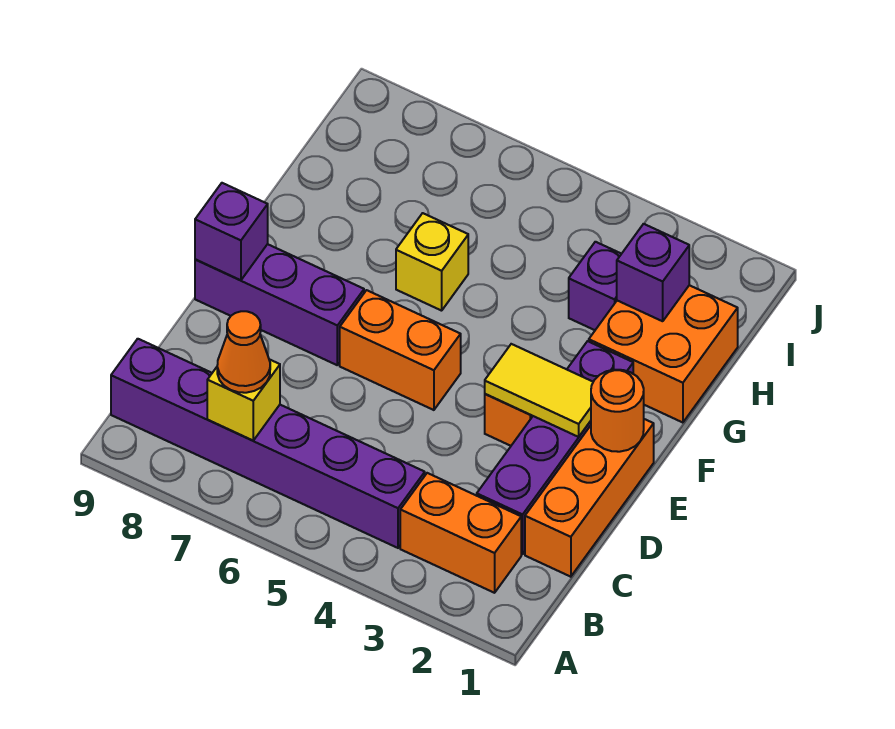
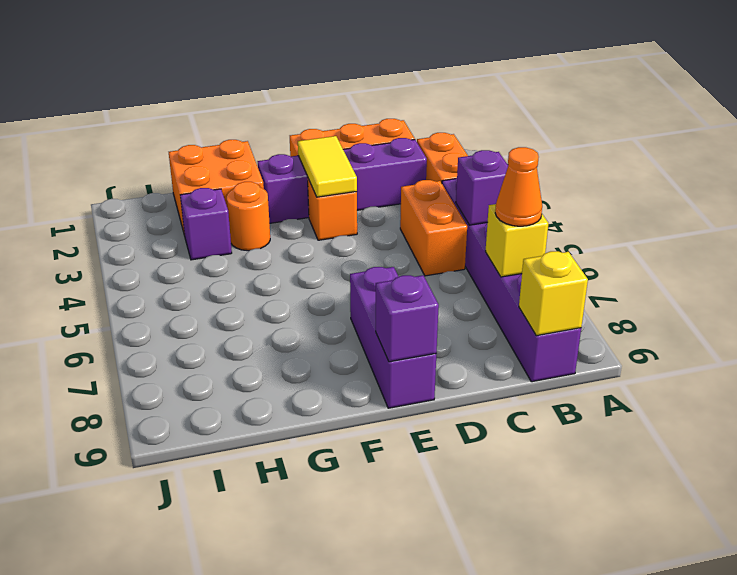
orange round brick E1 level 2 -> orange round brick G3 level 1
orange brick E5:E6 level 1 -> orange brick C4:C5 level 1
yellow brick G6 level 1 -> yellow brick B9 level 2
purple brick H2 level 2 -> purple brick B5 level 2

